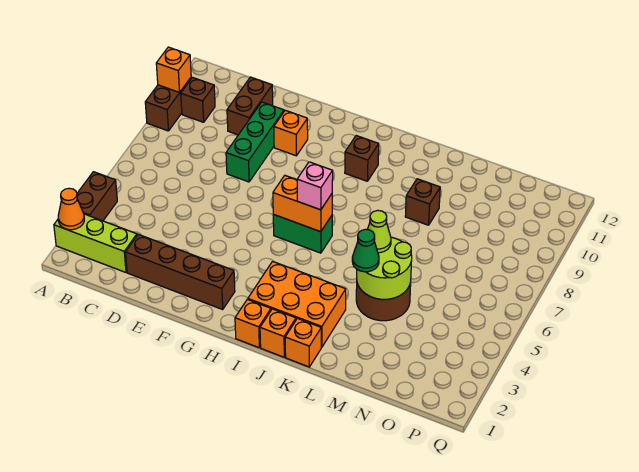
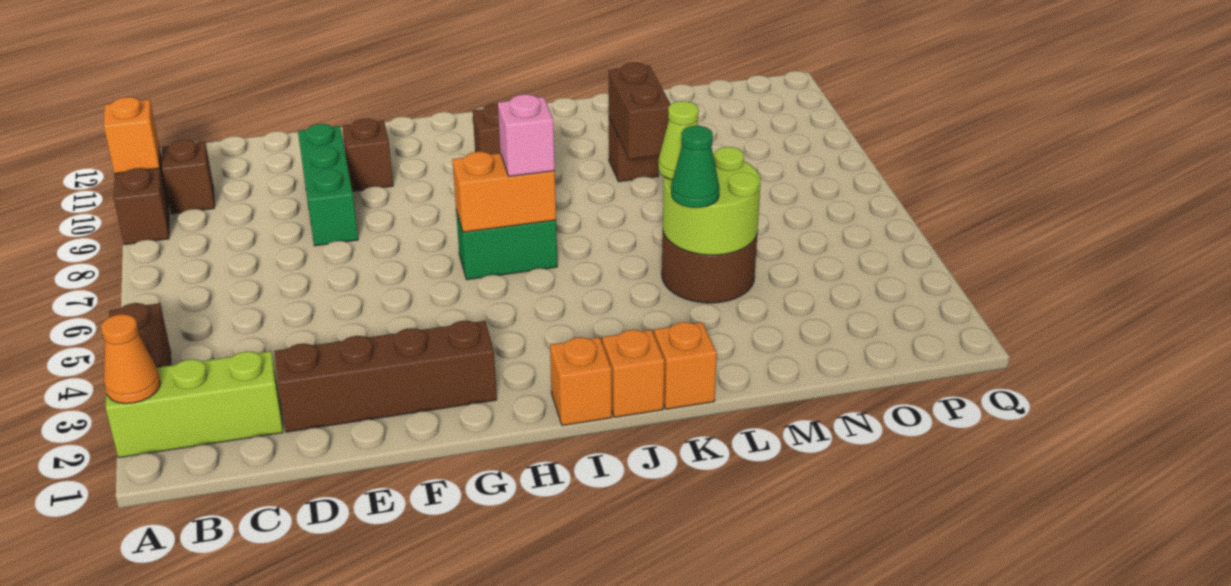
brown brick D10:D11 level 1 -> brown brick L8:L9 level 2
orange brick F10 level 1 -> brown brick F10 level 1
orange brick I2:K3 level 1 -> none

